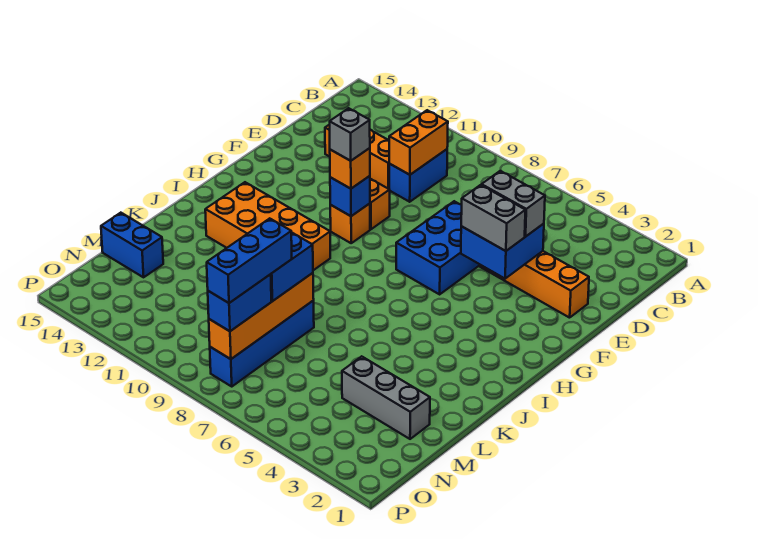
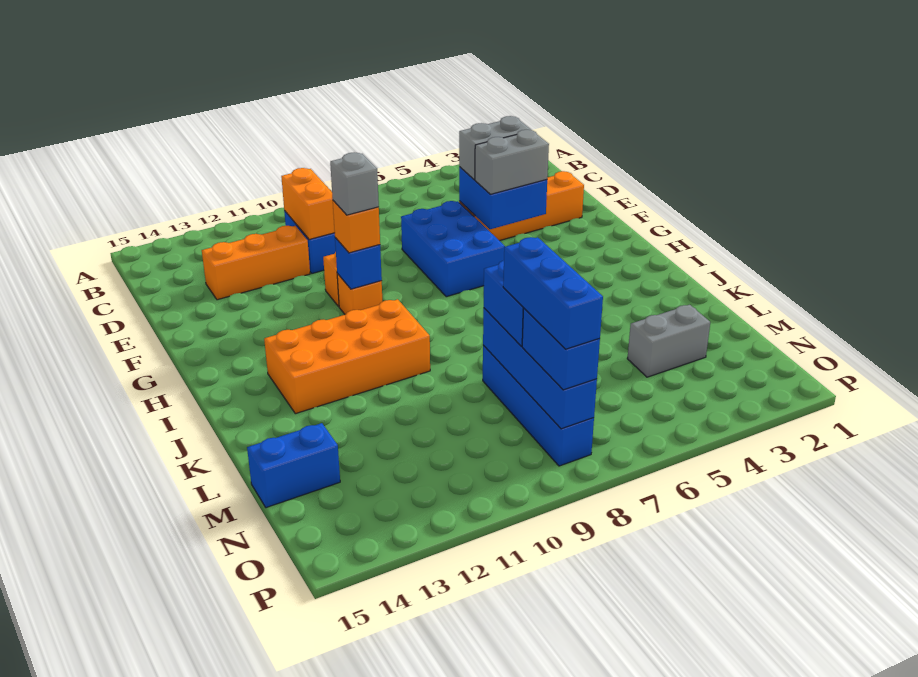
orange brick L8:O8 level 2 -> blue brick L8:O8 level 2
grey brick M2:M4 level 1 -> grey brick M3:M4 level 1

